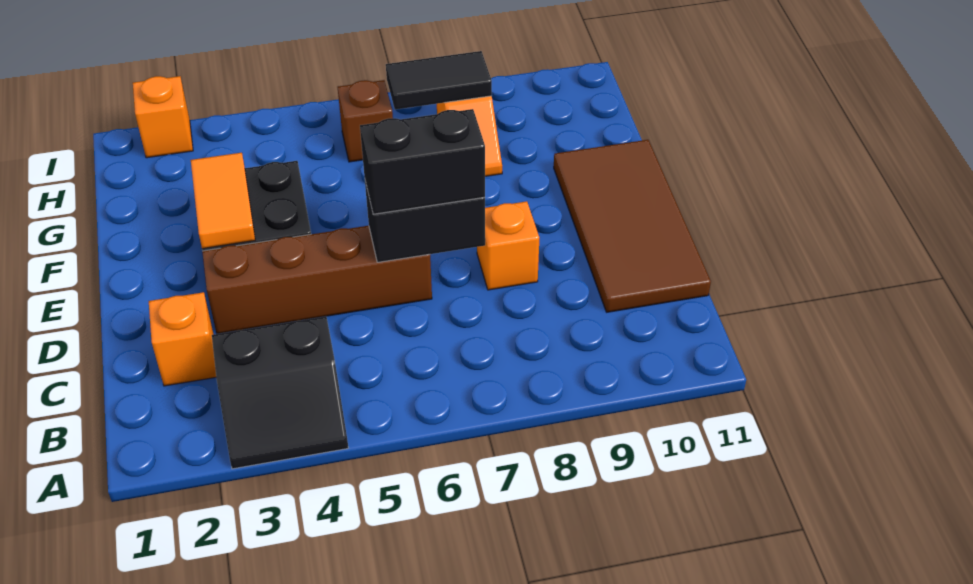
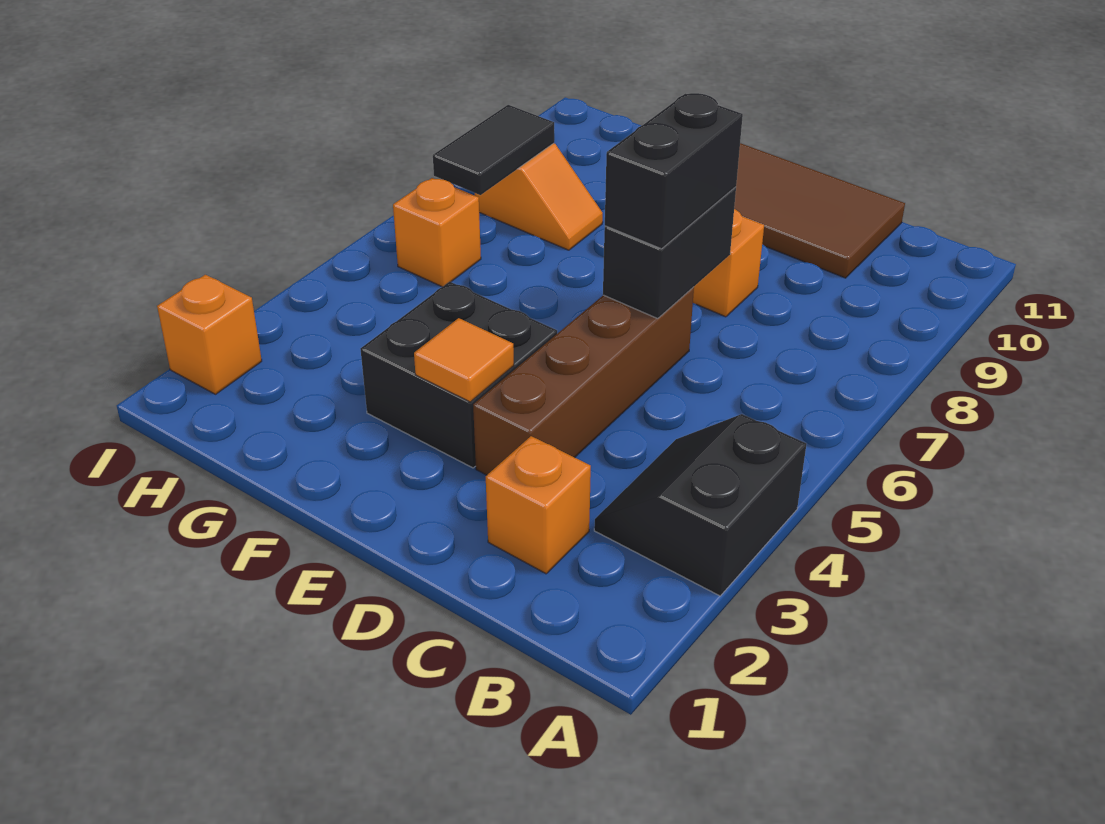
black slope A3:B4 level 1 top B -> black slope A3:B4 level 1 top A
orange tile E3:F3 level 2 -> orange tile E3 level 2
brown brick H6 level 1 -> orange brick H6 level 1

